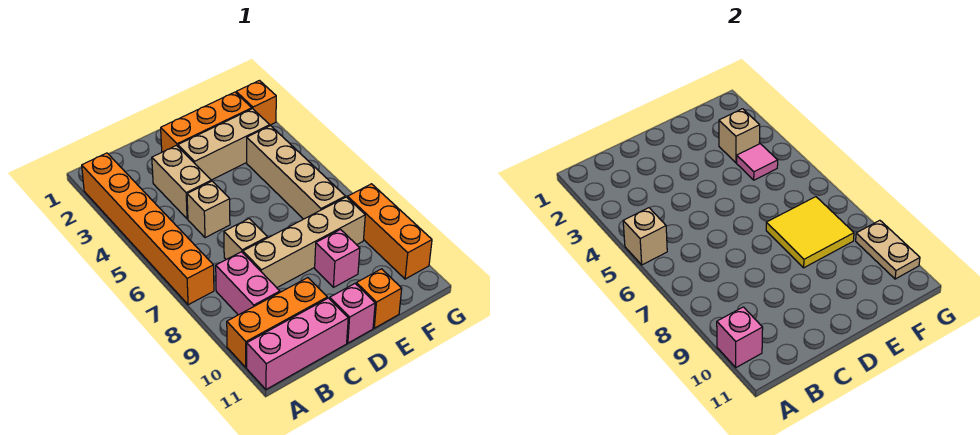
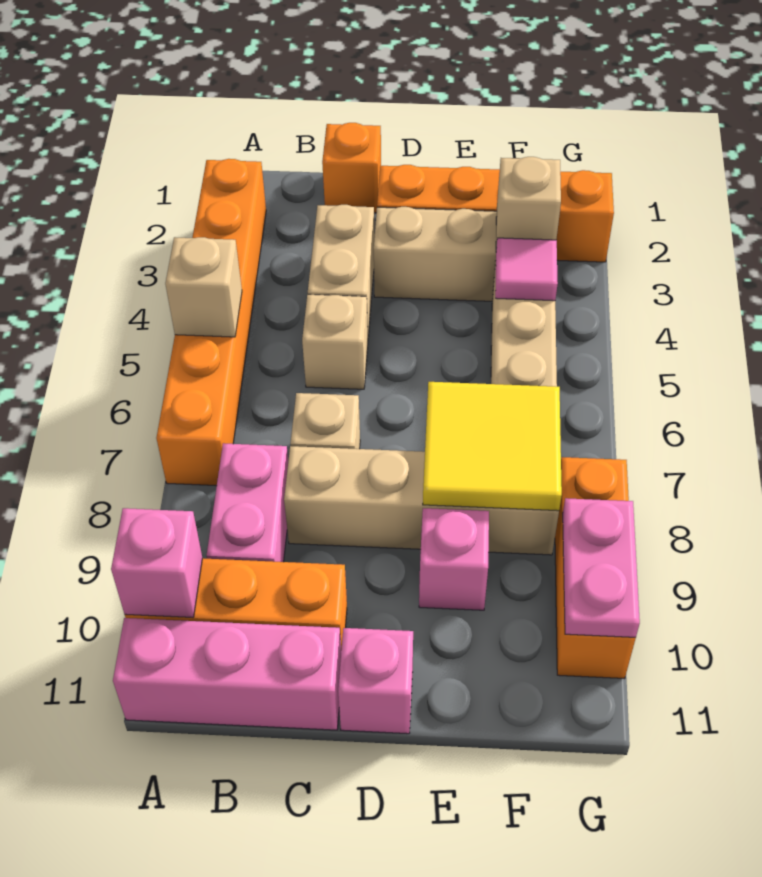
orange brick E11 level 1 -> orange brick C1 level 1
tan plate G9:G10 level 2 -> pink plate G9:G10 level 2

